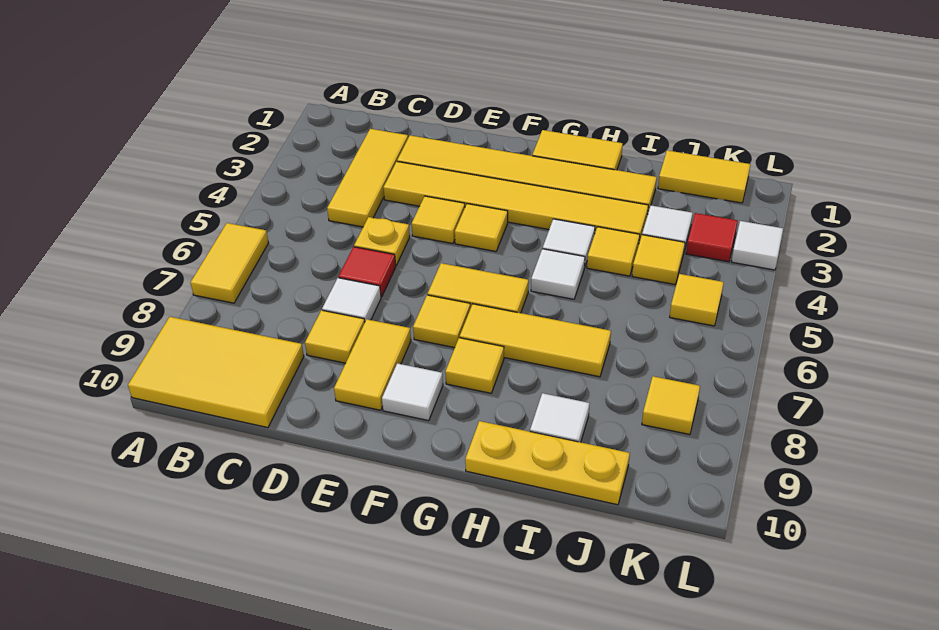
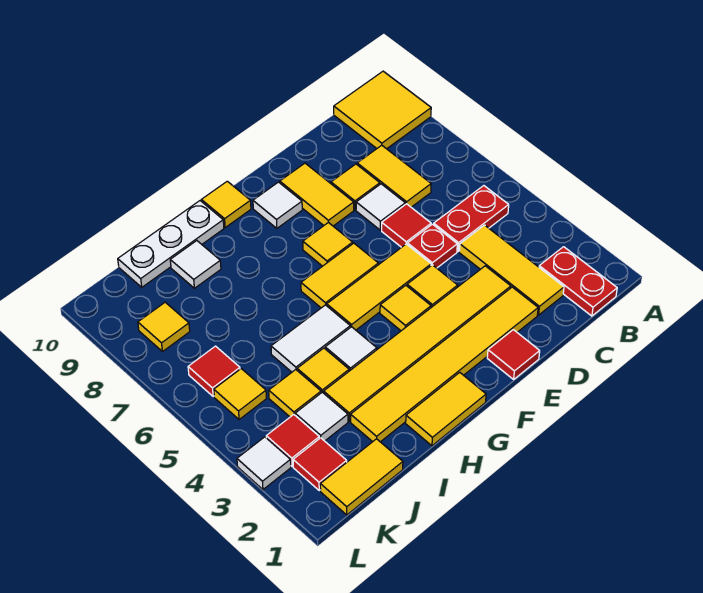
yellow tile A6:A7 level 1 -> yellow tile C7:C8 level 1
yellow tile A9:C10 level 1 -> yellow tile A9:B10 level 1
none -> red plate B1:B2 level 1
none -> red plate B5:C5 level 1
yellow plate D5 level 1 -> red plate D5 level 1
none -> red tile E1 level 1
yellow tile G7:I7 level 1 -> yellow tile E5:G5 level 1
yellow tile G8 level 1 -> yellow tile G10 level 1
white tile H5 level 1 -> white tile H5:I5 level 1
yellow plate H10:J10 level 1 -> white plate H10:J10 level 1
none -> red tile K2 level 1
none -> red tile K6 level 1

